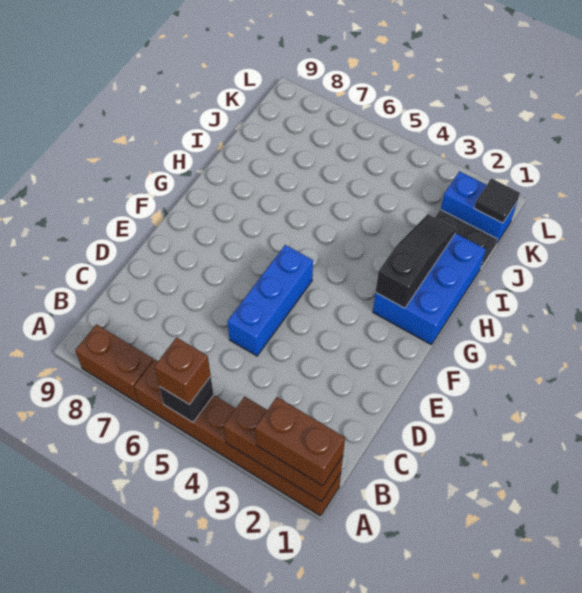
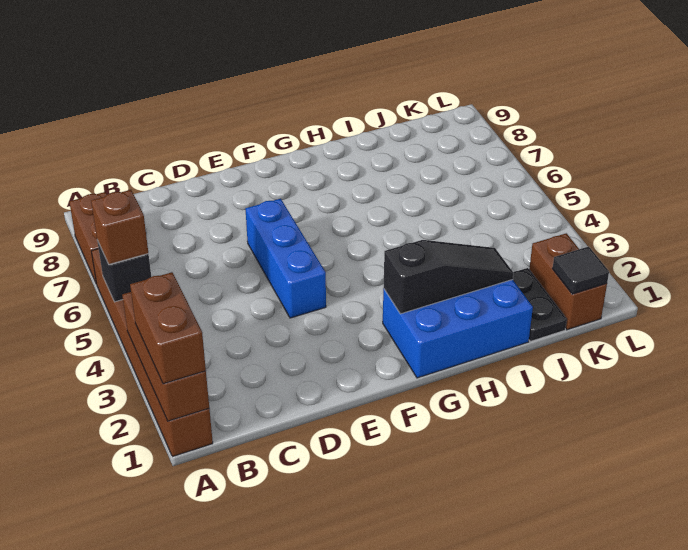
blue brick D5:F5 level 1 -> blue brick E4:E6 level 1
blue brick K1:K2 level 1 -> brown brick K1:K2 level 1

